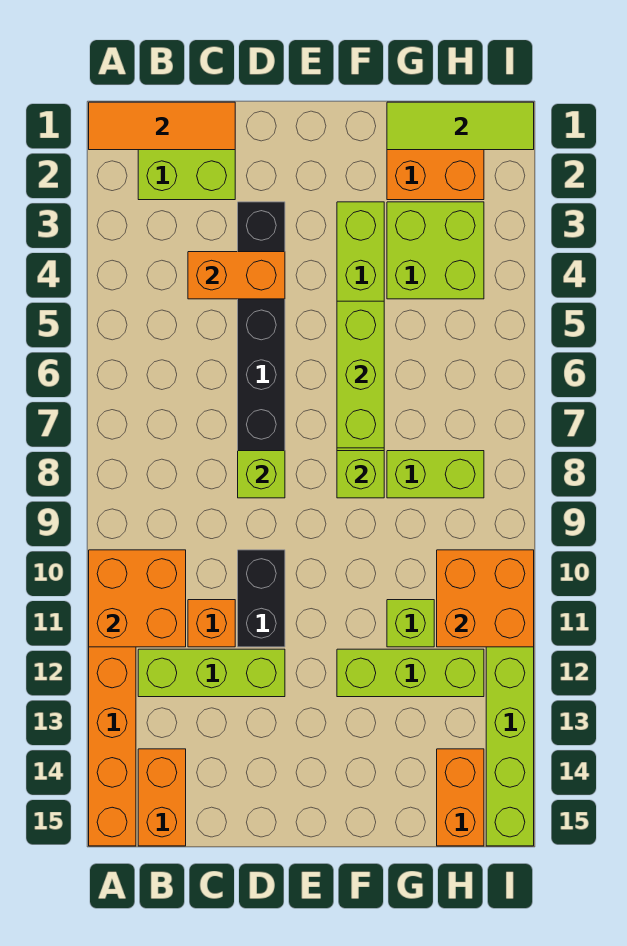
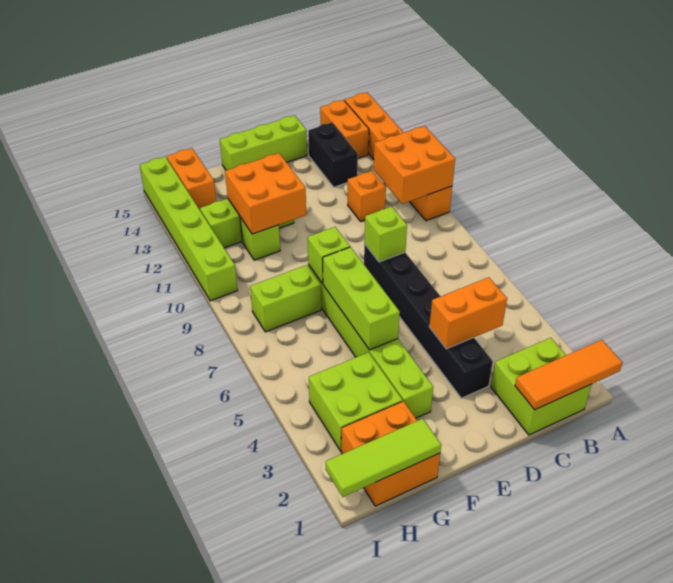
lime brick B12:D12 level 1 -> lime brick D15:F15 level 1
black brick D10:D11 level 1 -> black brick C13:C14 level 1
orange brick H10:I11 level 2 -> orange brick F11:G12 level 2

